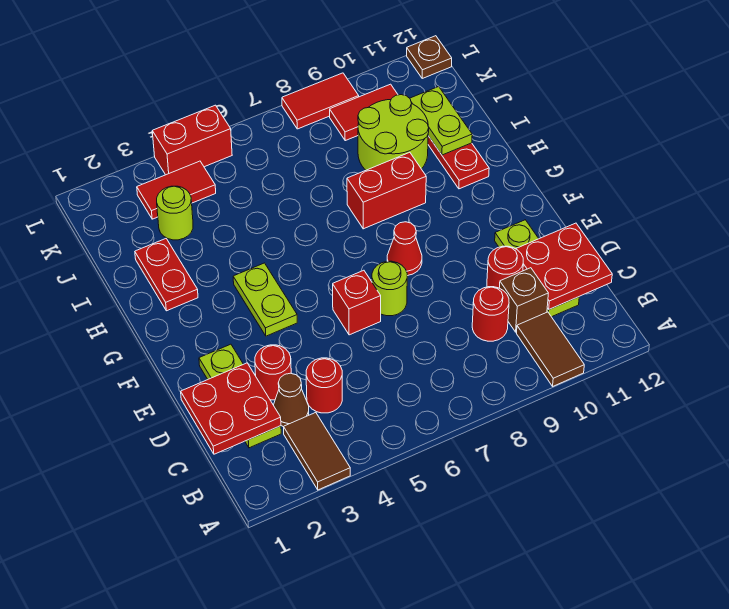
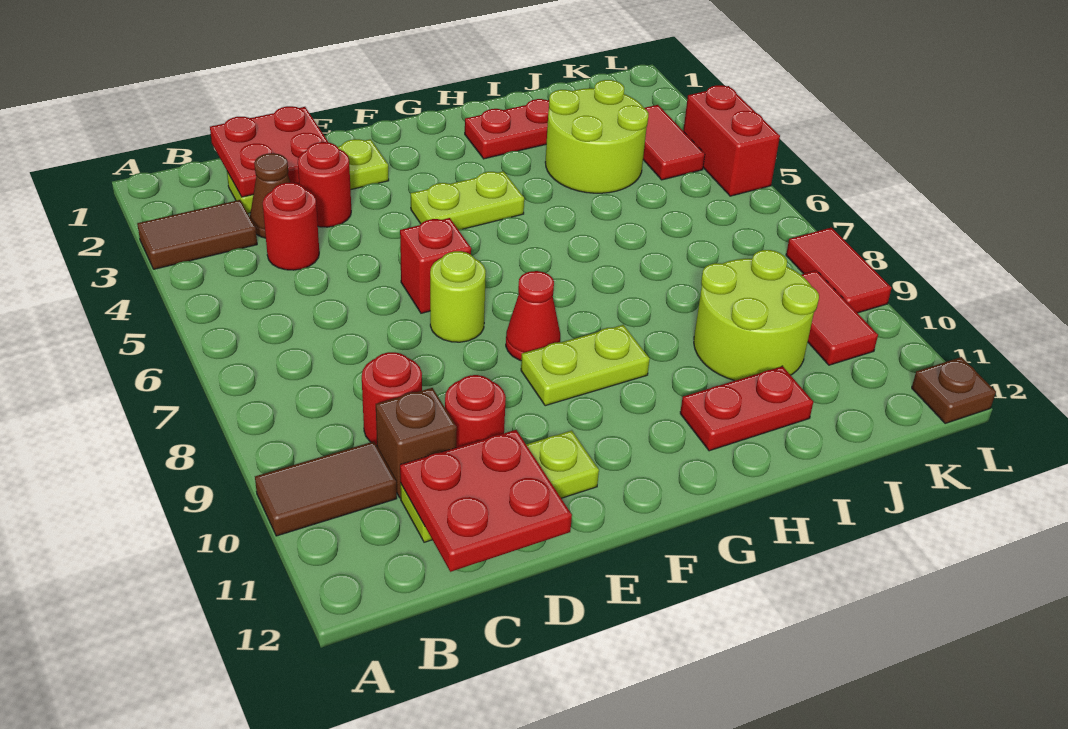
red brick H8:H9 level 1 -> none
lime plate I11:J11 level 2 -> lime plate F9:G9 level 1
lime round brick J3 level 1 -> lime round brick I3:J4 level 1

